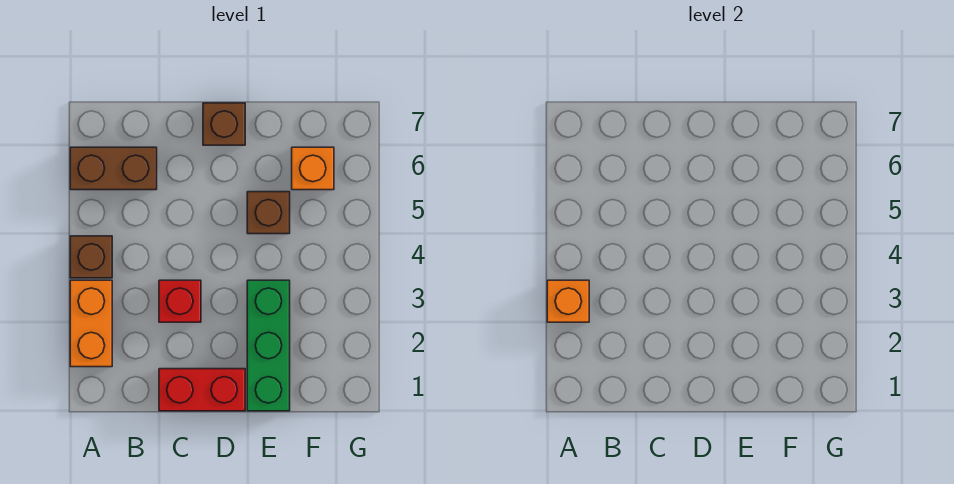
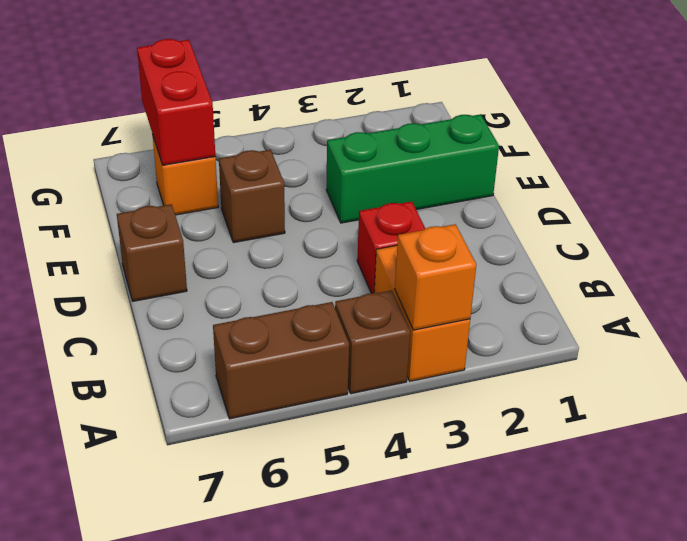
orange brick A2:A3 level 1 -> orange brick A3:B3 level 1
brown brick A6:B6 level 1 -> brown brick A5:A6 level 1
red brick C1:D1 level 1 -> red brick F6:G6 level 2

